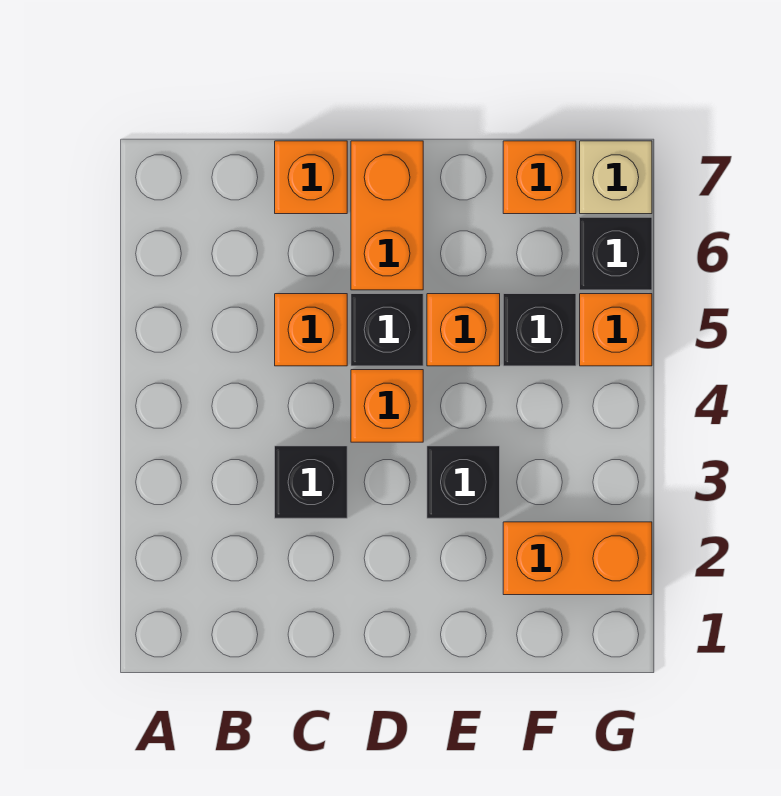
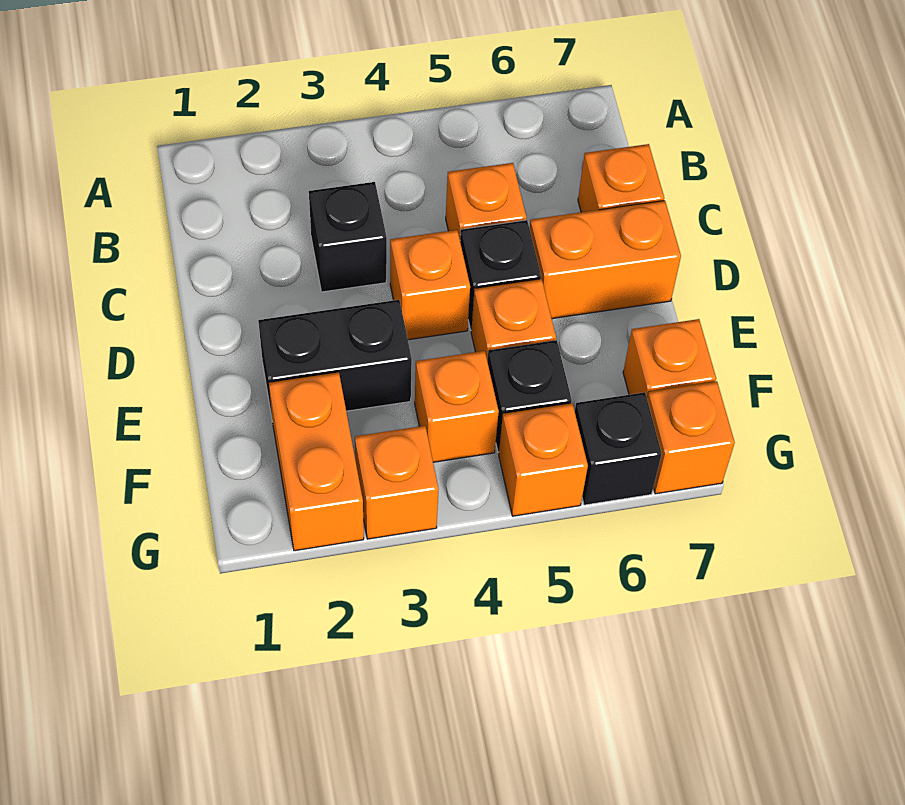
black brick E3 level 1 -> black brick E2:E3 level 1
none -> orange brick F4 level 1
none -> orange brick G3 level 1
tan brick G7 level 1 -> orange brick G7 level 1

